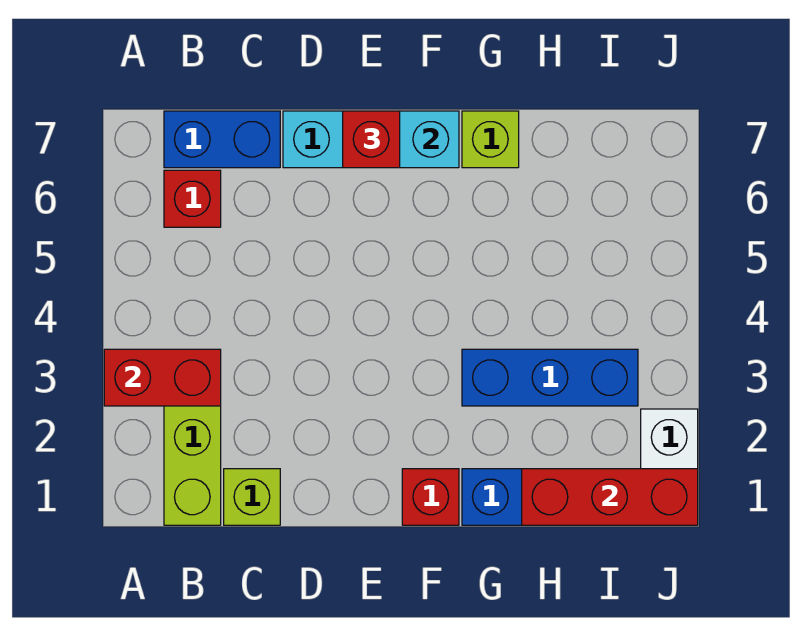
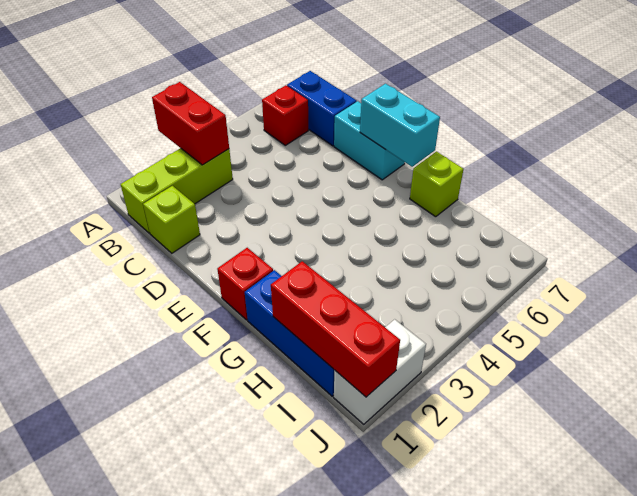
red brick E7 level 3 -> none
blue brick G3:I3 level 1 -> none

